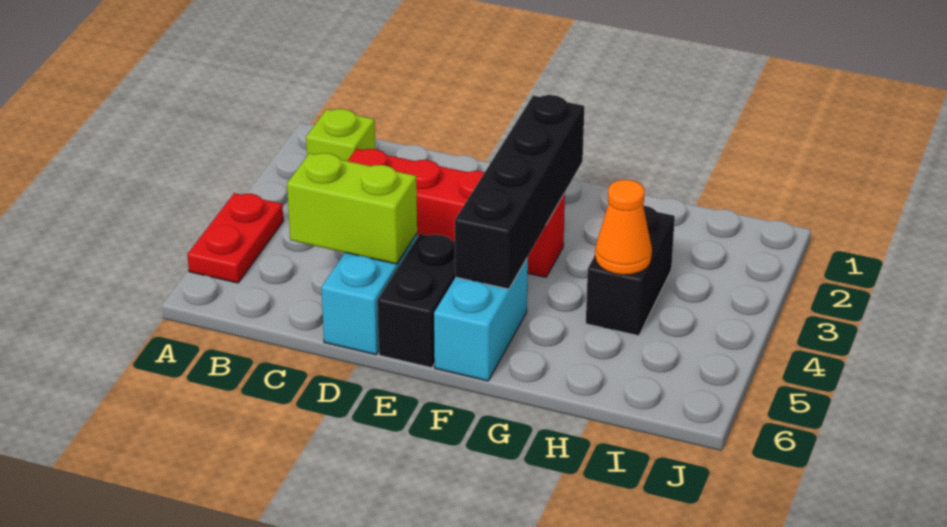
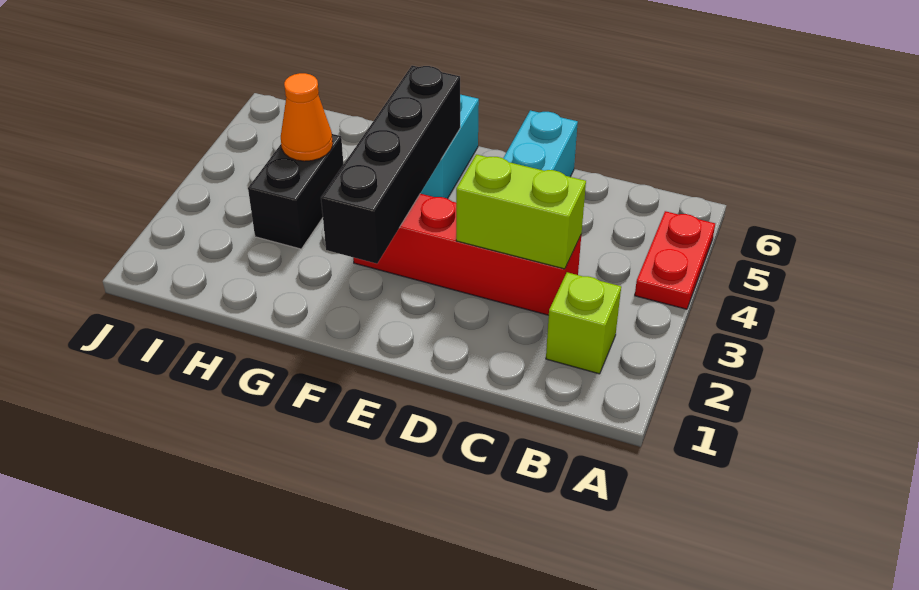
lime brick C5:D5 level 2 -> lime brick C3:D3 level 2
black brick E5:E6 level 1 -> none

